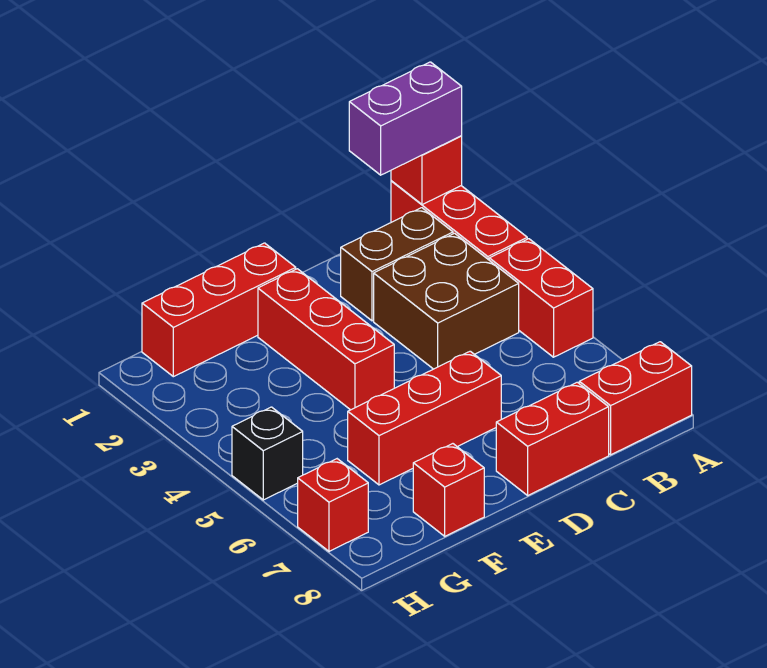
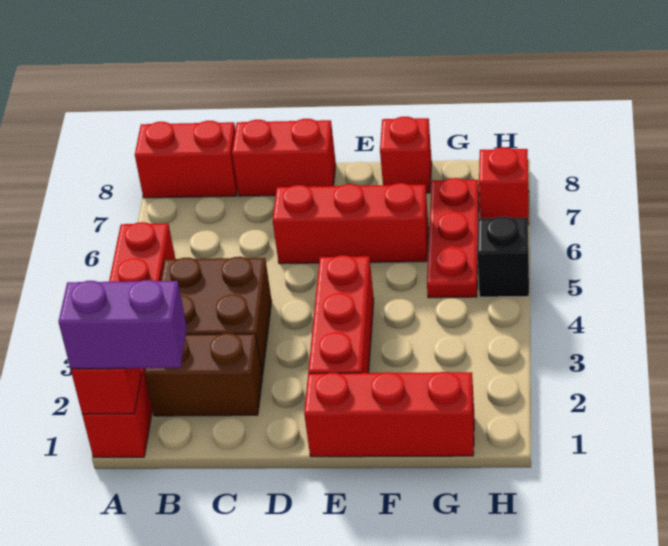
none -> red plate G5:G7 level 1

